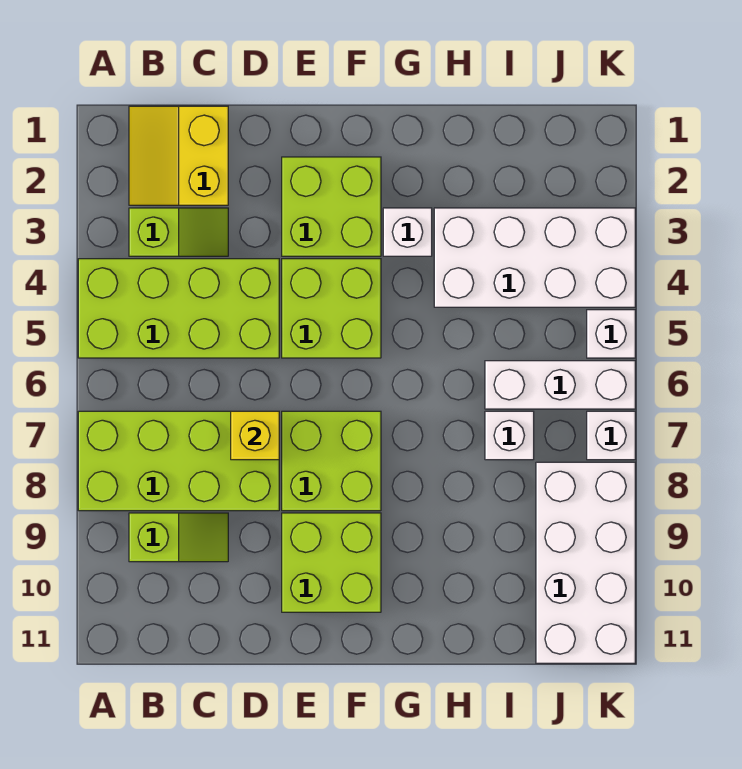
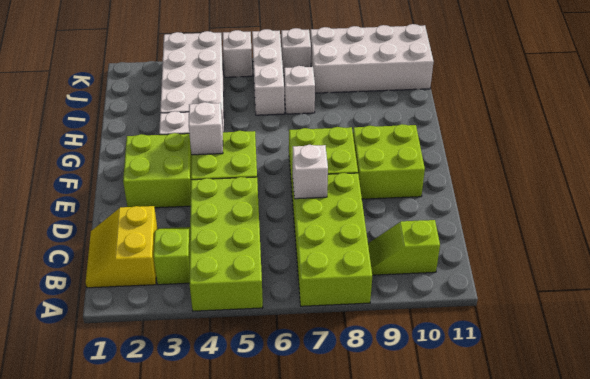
yellow slope B1:C2 level 1 top C -> yellow slope B1:C2 level 1 top 2
lime slope B9:C9 level 1 top B -> lime slope B9:B10 level 1 top 10
yellow brick D7 level 2 -> white brick D7 level 2
none -> white brick F4 level 2

